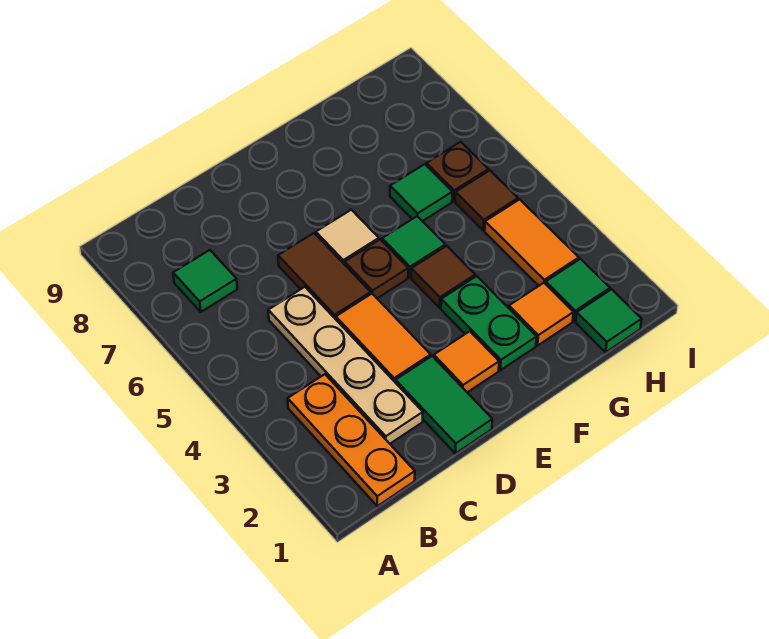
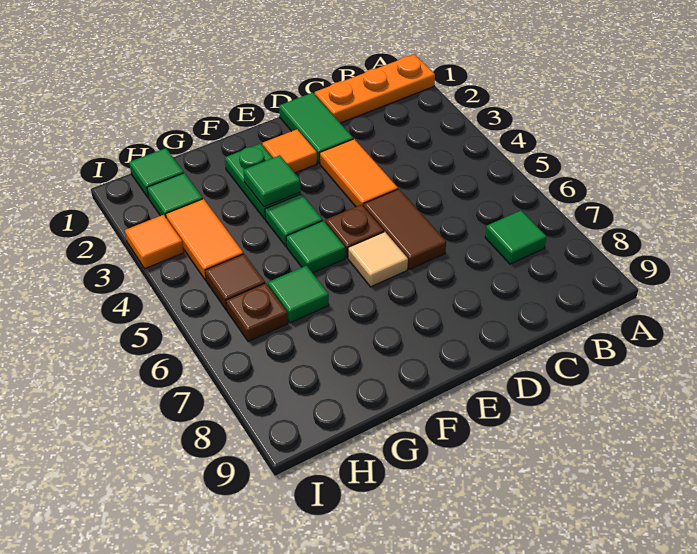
orange plate B1:B3 level 1 -> orange plate A1:C1 level 1
tan plate C2:C5 level 1 -> none
none -> green tile F3 level 2
brown tile F4 level 1 -> green tile F4 level 1
orange tile G2 level 1 -> orange tile I3 level 1

